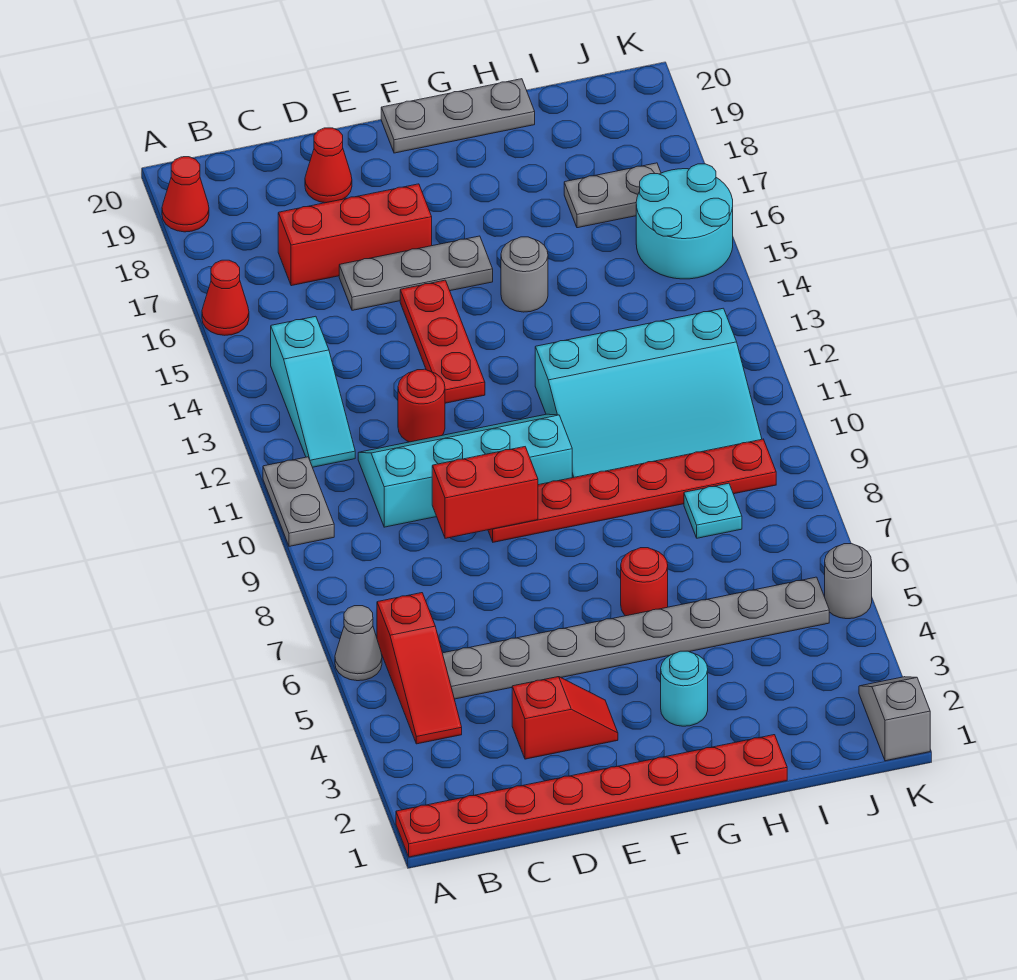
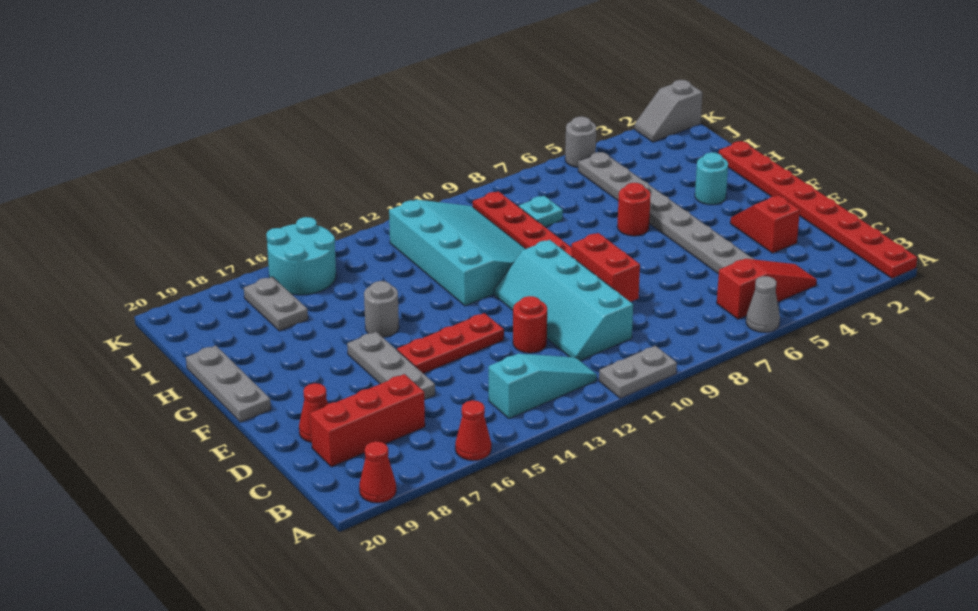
red brick C17:E17 level 1 -> red brick C17:C19 level 1

